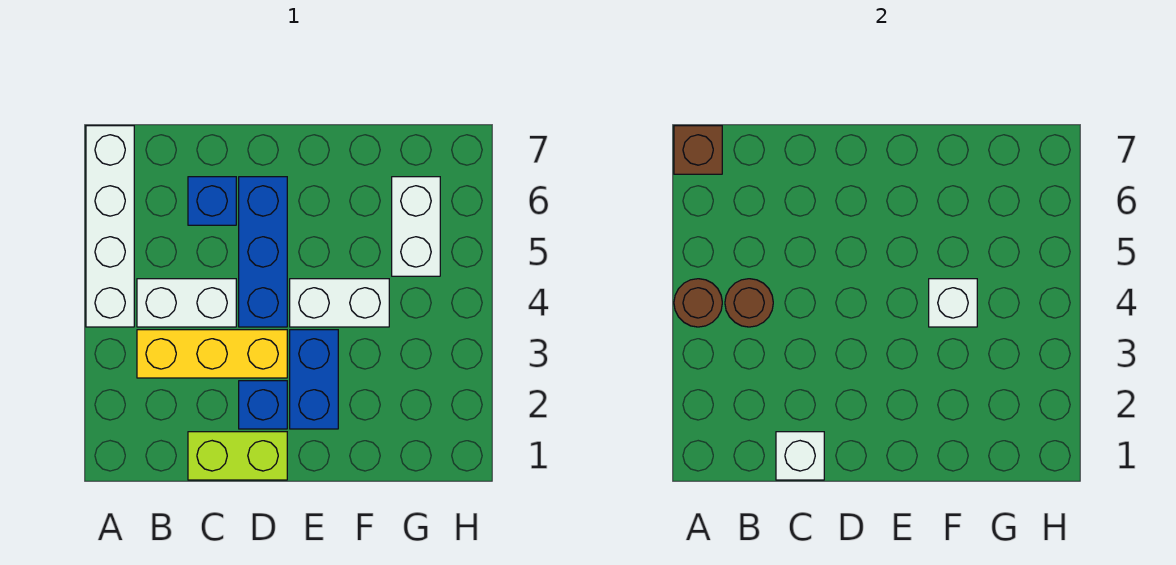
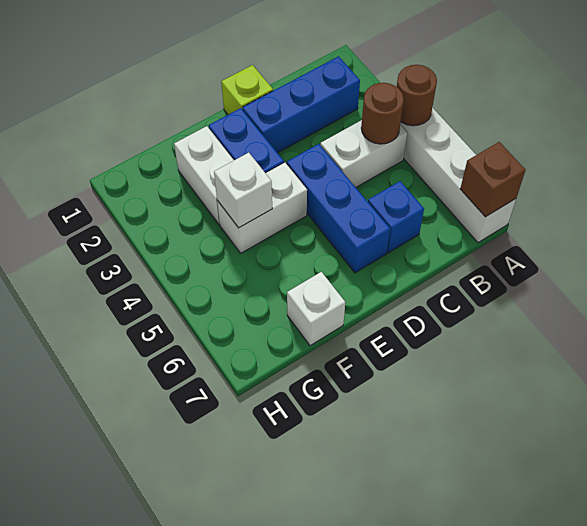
yellow brick B3:D3 level 1 -> none
lime brick C1:D1 level 1 -> lime brick D1 level 1
white brick C1 level 2 -> white brick F7 level 1
blue brick D2 level 1 -> blue brick B2:D2 level 1
white brick G5:G6 level 1 -> white brick F2:F3 level 1

